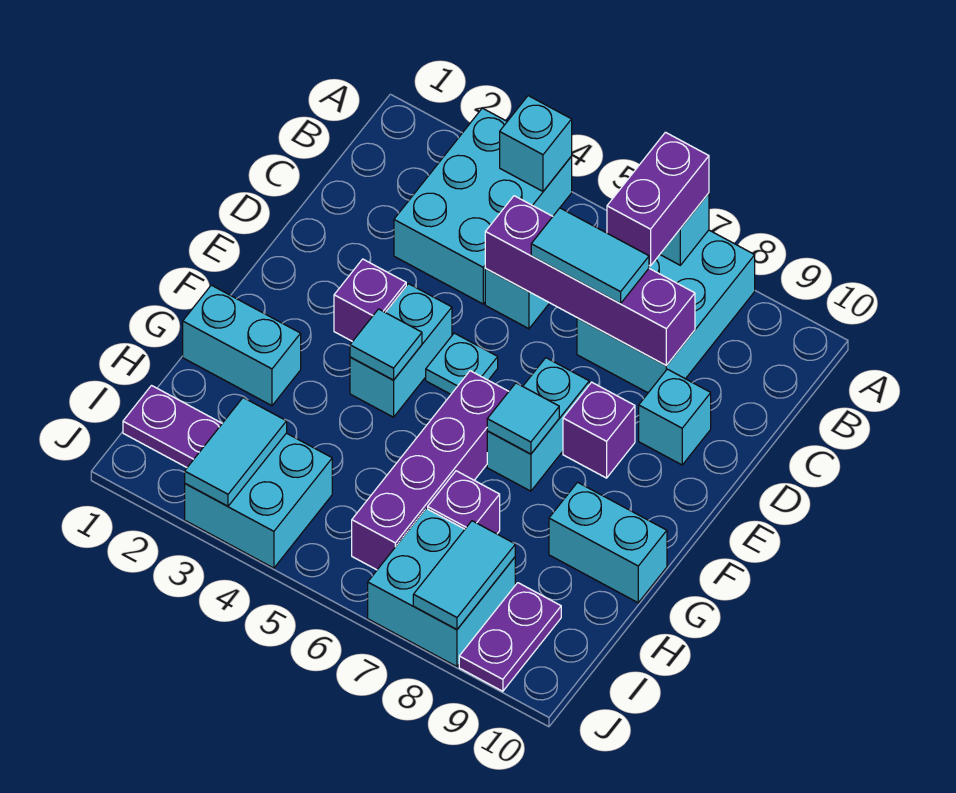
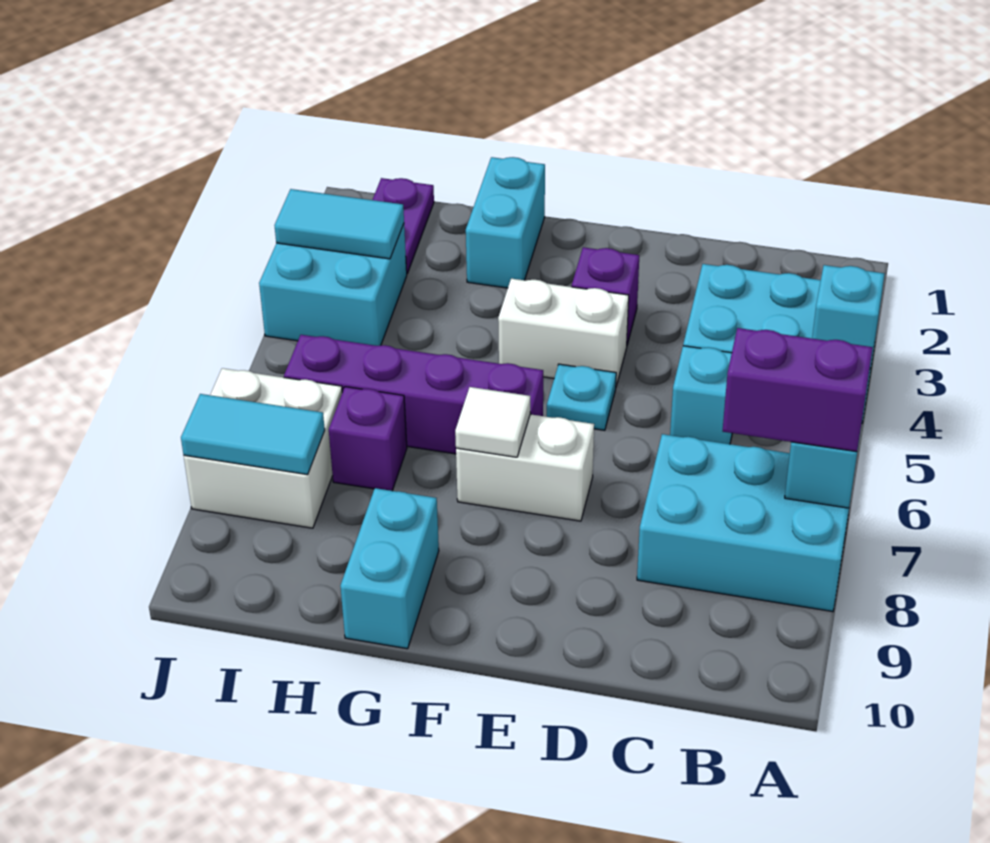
purple brick C5:C8 level 2 -> none
cyan tile C6:C7 level 3 -> none
cyan brick D9 level 1 -> none
cyan brick E4:F4 level 1 -> white brick E4:F4 level 1
cyan brick E7:F7 level 1 -> white brick E7:F7 level 1
purple brick E8 level 1 -> none
cyan tile F4 level 2 -> none
cyan tile F7 level 2 -> white tile F7 level 2
cyan brick I7:J8 level 1 -> white brick I7:J8 level 1
purple plate I9:J9 level 1 -> none

